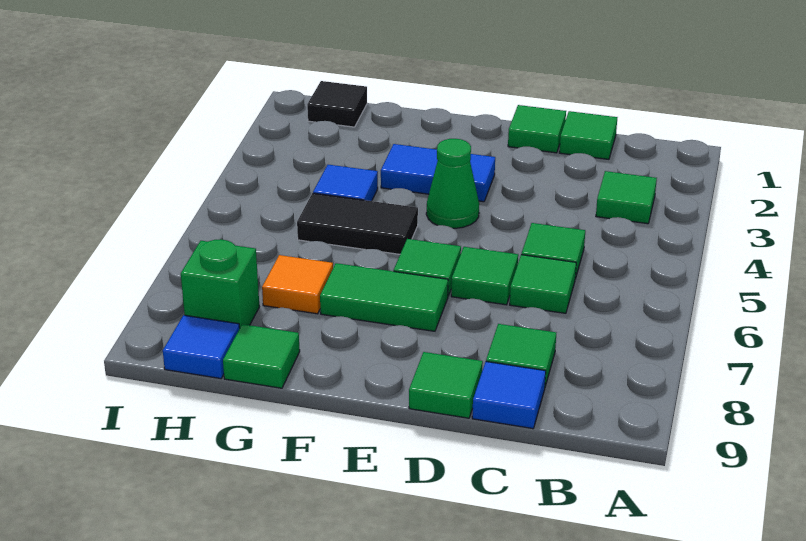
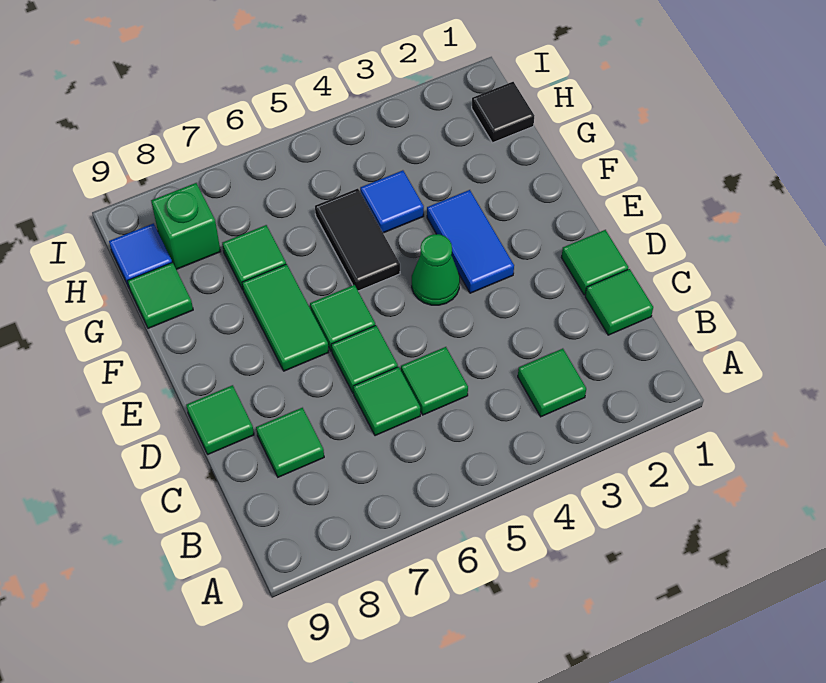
blue tile C9 level 1 -> none
orange tile G7 level 1 -> green tile G7 level 1

